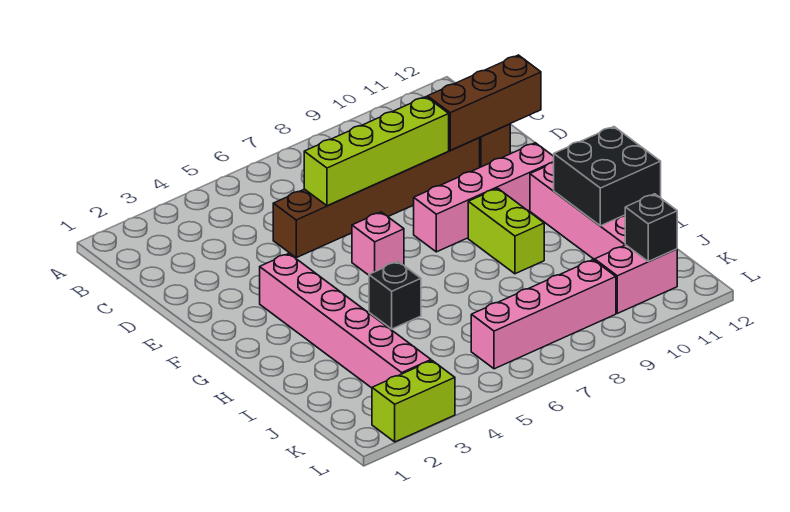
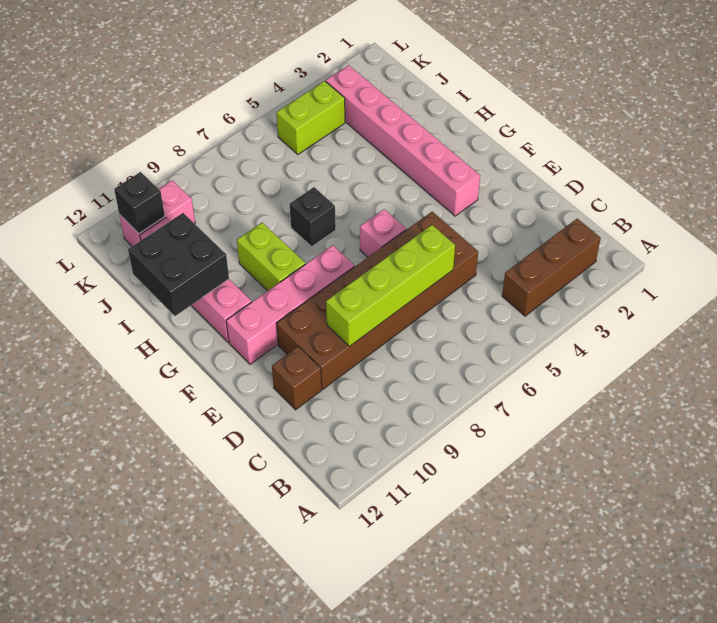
brown brick D5:D10 level 1 -> brown brick D5:E10 level 1
brown brick D10:D12 level 2 -> brown brick B2:B4 level 1
black brick H5 level 1 -> black brick H7 level 1
pink brick K6:K9 level 1 -> none
lime brick L2:L3 level 1 -> lime brick K4:K5 level 1

